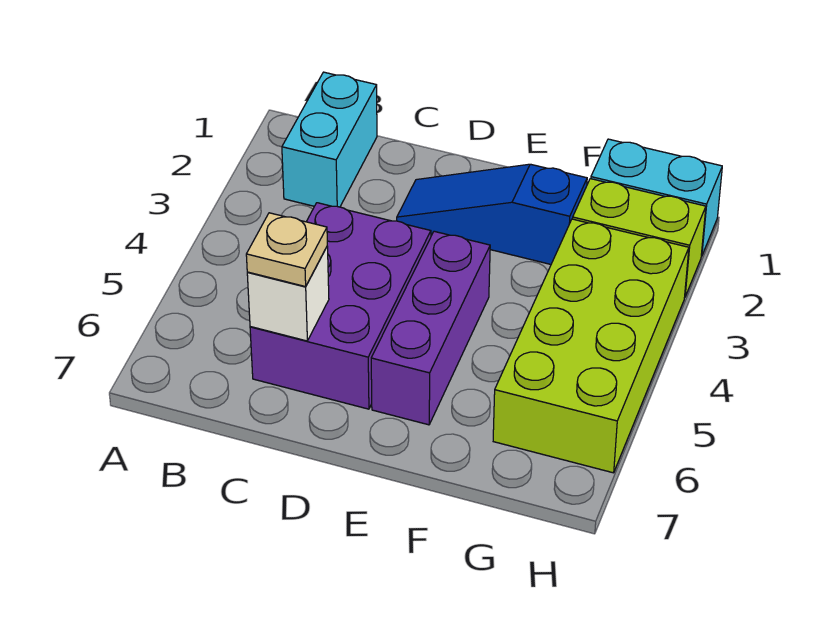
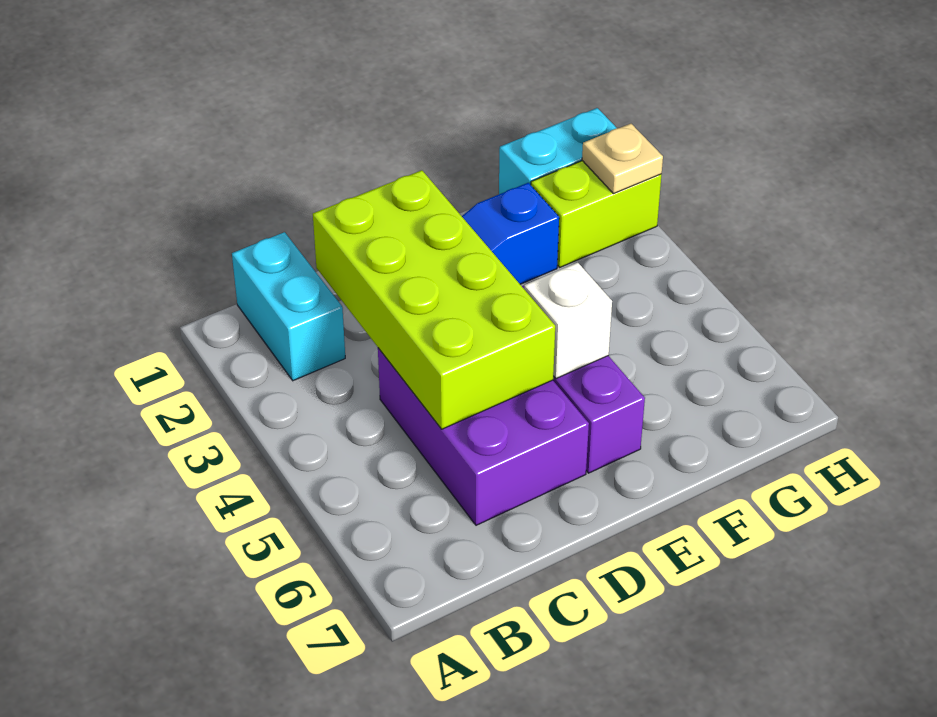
white brick C6 level 2 -> white brick E5 level 2
tan plate C6 level 3 -> tan plate H2 level 2
lime brick G3:H6 level 1 -> lime brick C2:D5 level 2

